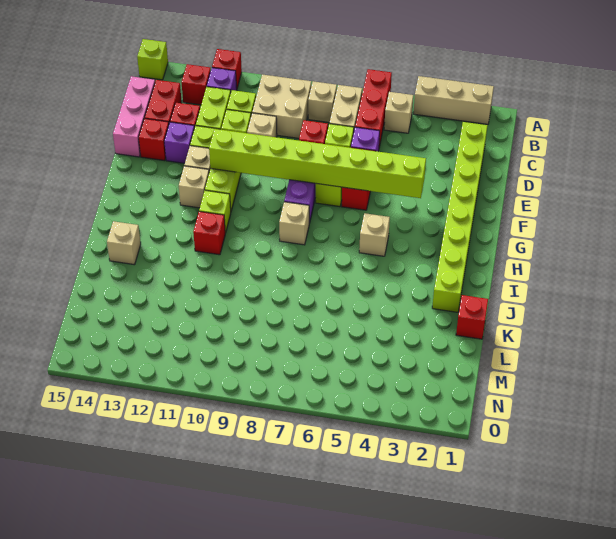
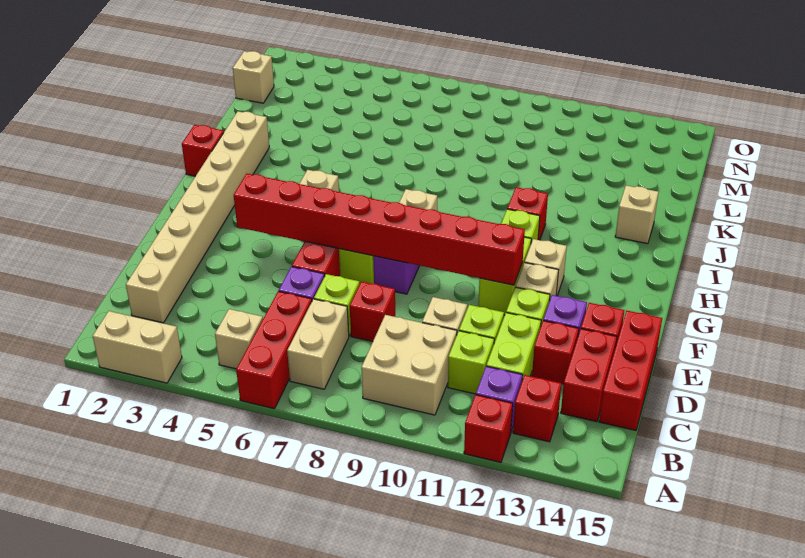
tan brick A2:A4 level 1 -> tan brick A2:A3 level 1
lime brick A15 level 1 -> none
tan brick B8 level 1 -> tan brick M1 level 1
lime brick C2:J2 level 1 -> tan brick C2:J2 level 1
pink brick C15:E15 level 1 -> red brick C15:E15 level 1
lime brick F4:F11 level 2 -> red brick F4:F11 level 2
red brick K1 level 1 -> red brick I1 level 1

